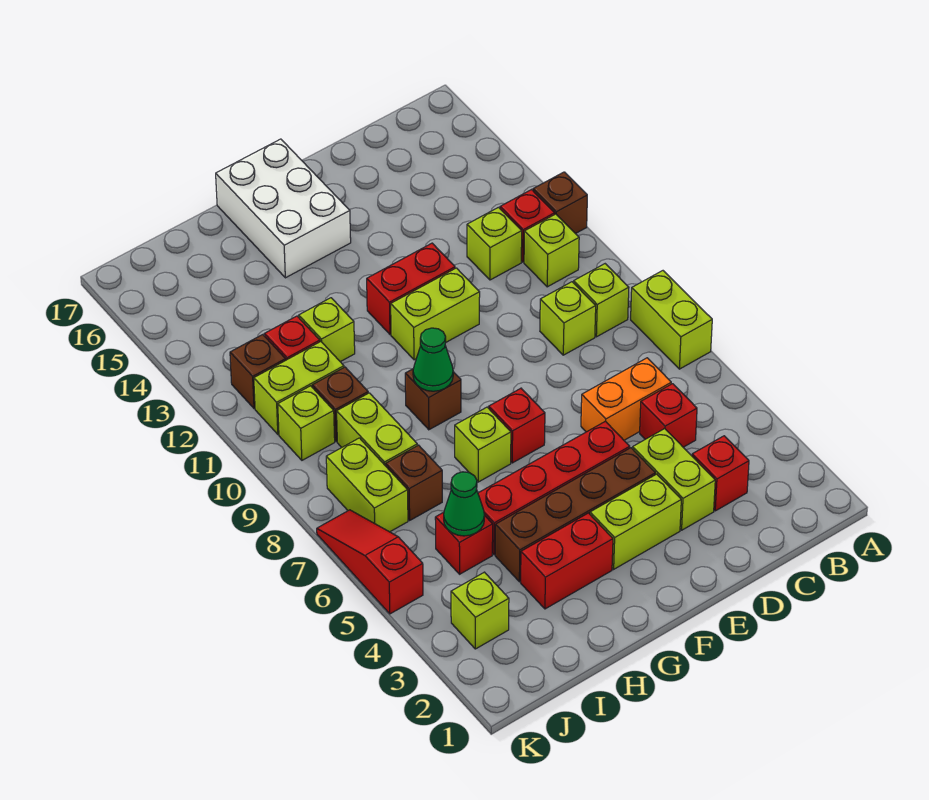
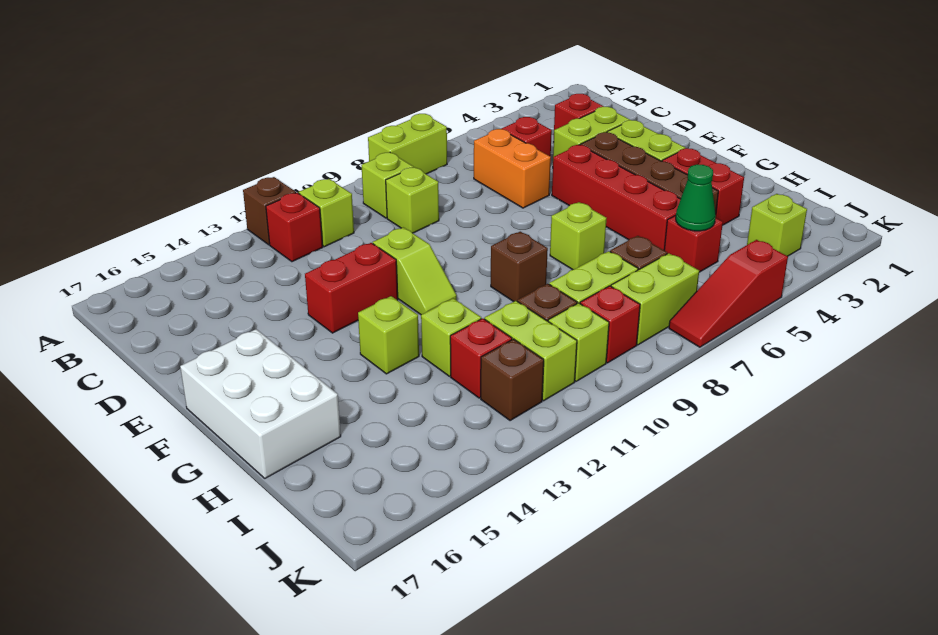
lime brick C12 level 1 -> lime brick G13 level 1
lime brick E11:F11 level 1 -> lime slope E11:F11 level 1 top E
red brick E12:F12 level 1 -> red brick E12:E13 level 1
red brick F7 level 1 -> red brick J9 level 1
white brick F15:G17 level 1 -> white brick F16:H17 level 1
green cone G9 level 2 -> none

